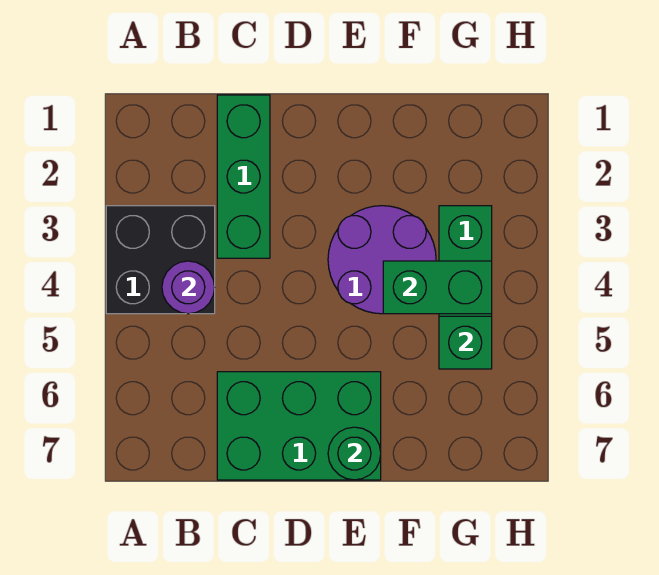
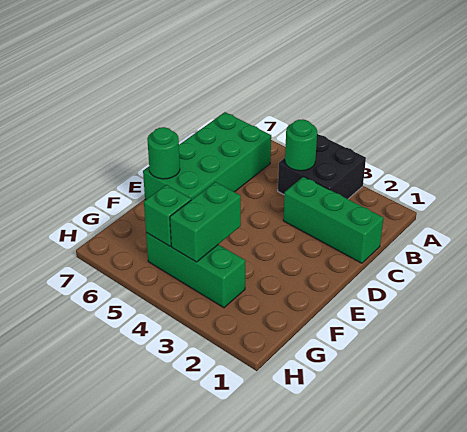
purple round brick B4 level 2 -> green round brick B4 level 2
green brick C6:E7 level 1 -> green brick B6:E7 level 1
purple round brick E3:F4 level 1 -> none

